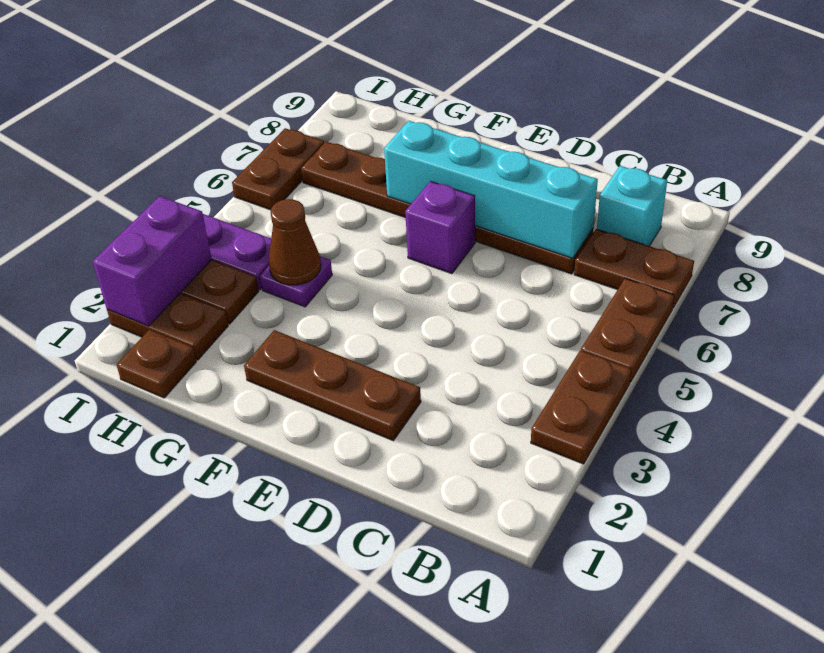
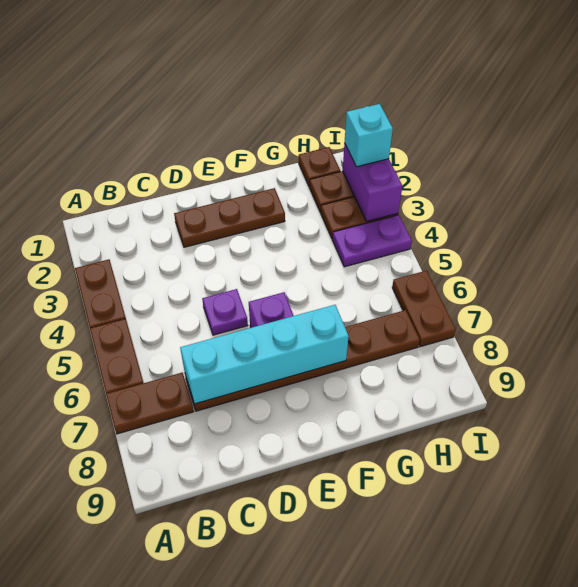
cyan brick B8 level 1 -> cyan brick I2 level 3
purple plate G4 level 1 -> purple plate D5 level 1
brown cone G4 level 2 -> none

